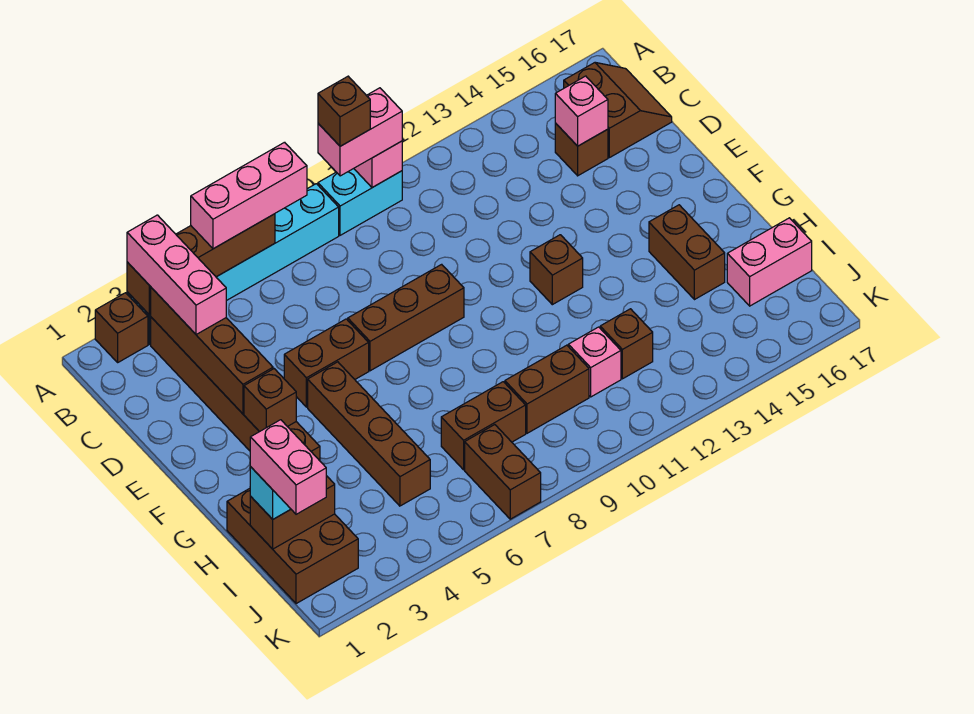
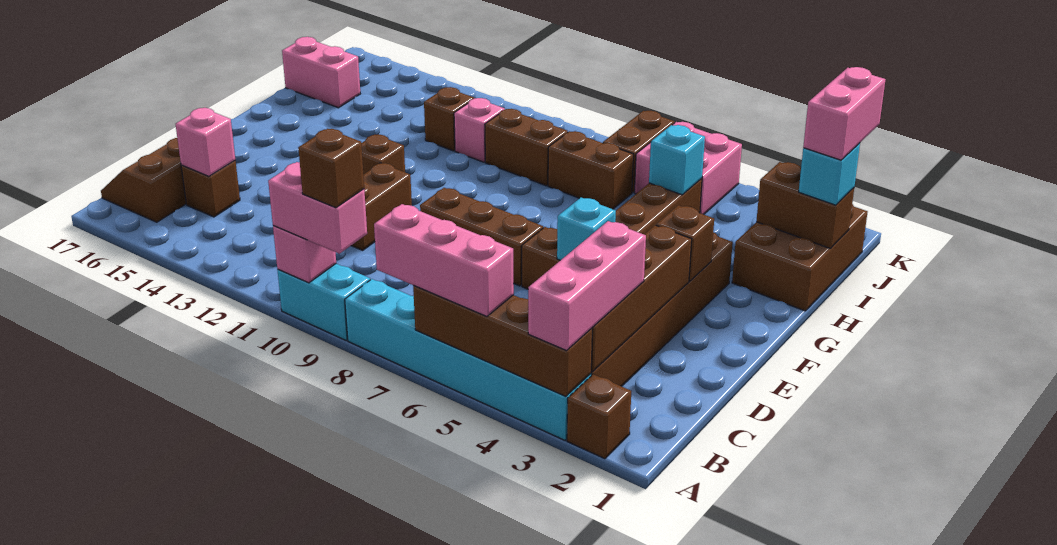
none -> cyan brick E5 level 2
brown brick G15:H15 level 1 -> brown brick D11:E11 level 1
none -> cyan brick I5 level 2
none -> pink brick J5:K6 level 1

